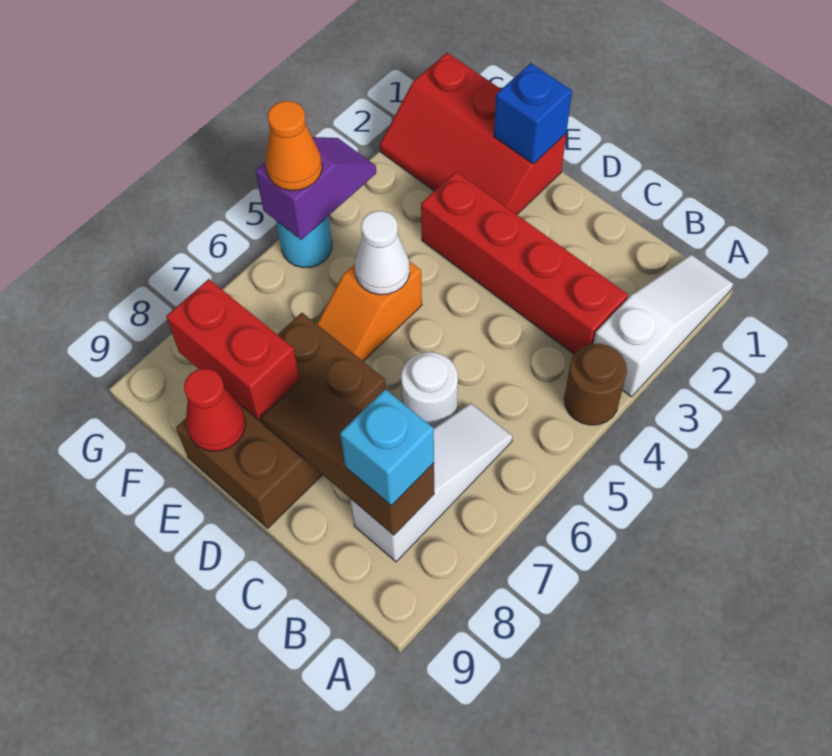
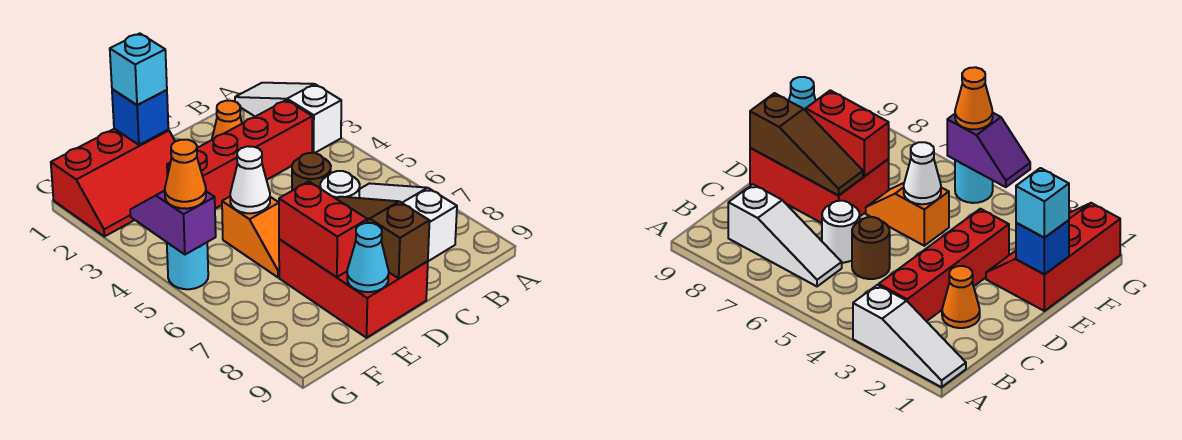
brown round brick A4 level 1 -> brown round brick C5 level 1
brown slope B8:D8 level 2 top B -> brown slope D7:D9 level 2 top 9
cyan brick B8 level 3 -> cyan brick E1 level 3
none -> orange cone C2 level 1
brown brick D7:E9 level 1 -> red brick D7:E9 level 1
red brick E8:F8 level 2 -> red brick E7:E8 level 2
red cone E9 level 2 -> cyan cone E9 level 2

